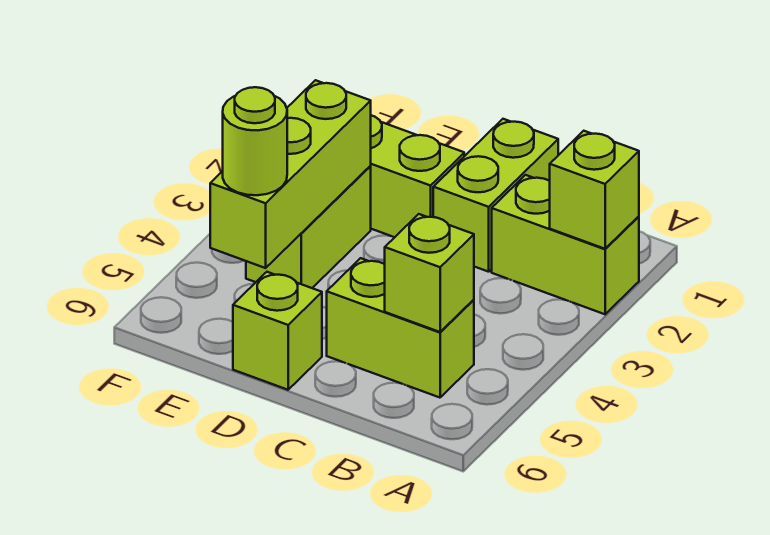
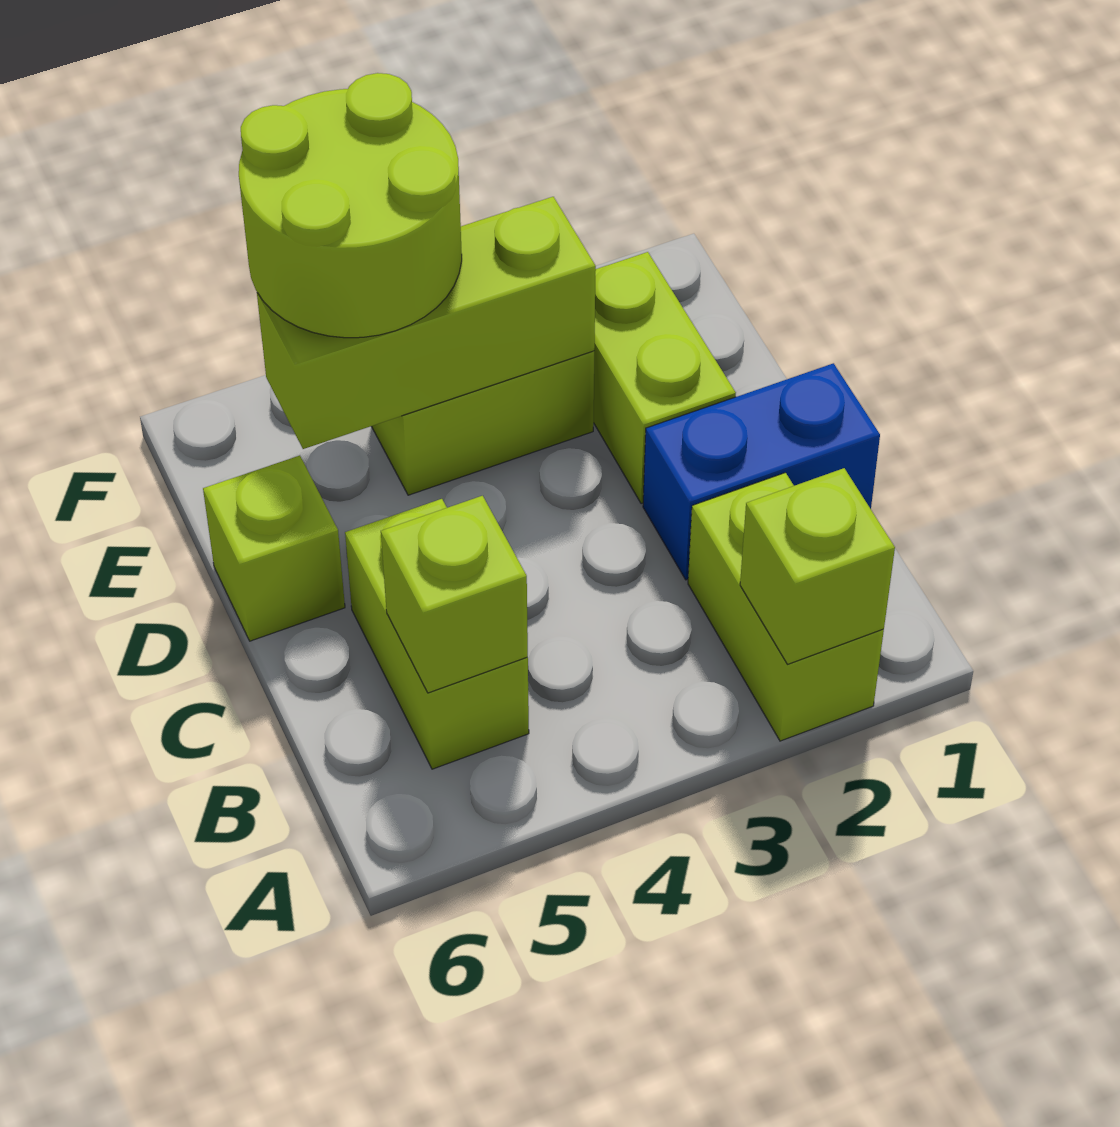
lime brick C1:C2 level 1 -> blue brick C1:C2 level 1
lime round brick E5 level 3 -> lime round brick E4:F5 level 3

